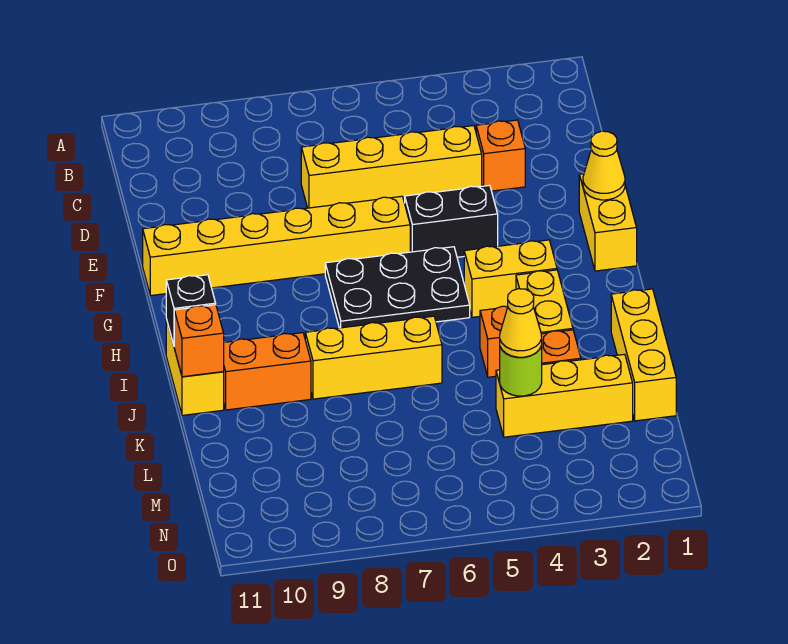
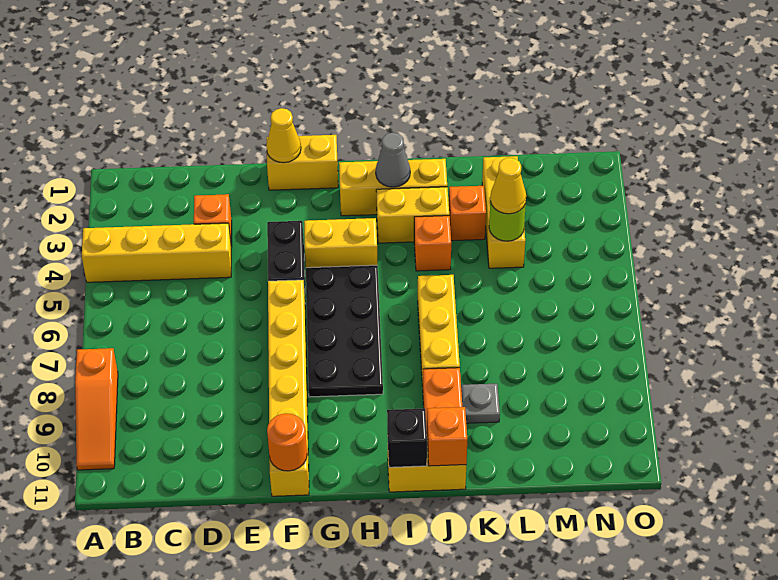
none -> orange slope A8:A10 level 1 top 8
yellow brick D4:D7 level 1 -> yellow brick A4:D4 level 1
none -> orange round brick F11 level 2
black plate G5:H7 level 1 -> black plate G5:H8 level 1
yellow brick H3:H4 level 1 -> yellow brick G4:H4 level 1
none -> grey cone I2 level 2
yellow brick J1:L1 level 1 -> yellow brick H2:J2 level 1
none -> grey plate K9 level 1

